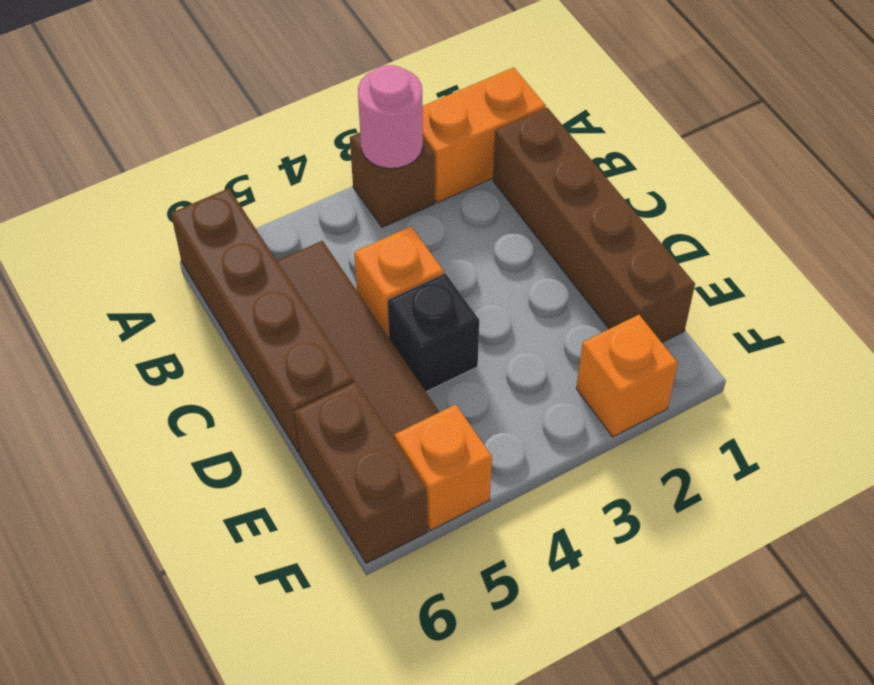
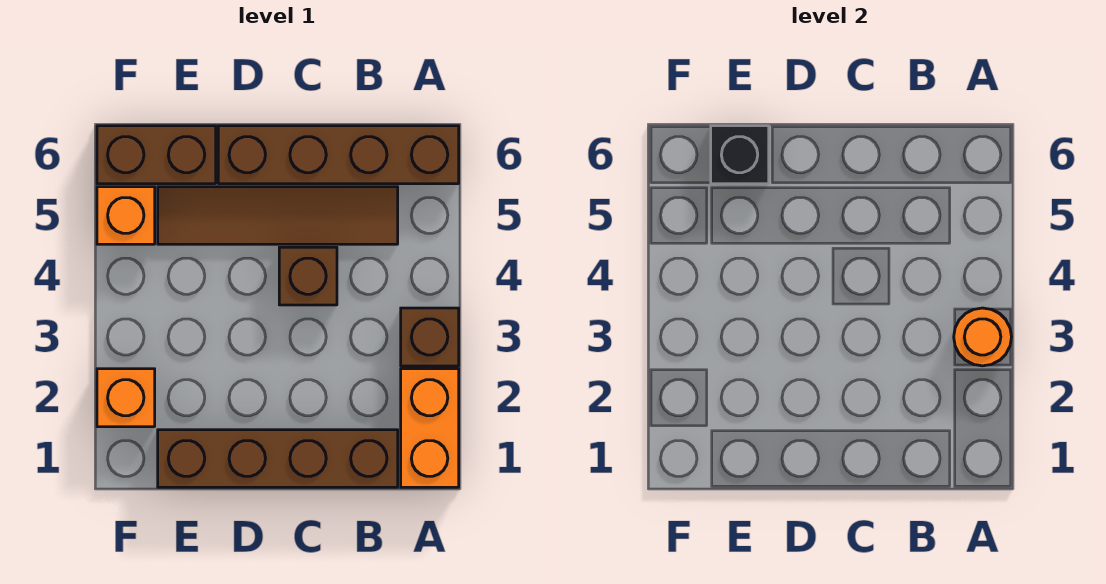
pink round brick A3 level 2 -> orange round brick A3 level 2
orange brick C4 level 1 -> brown brick C4 level 1
black brick D4 level 1 -> black brick E6 level 2

